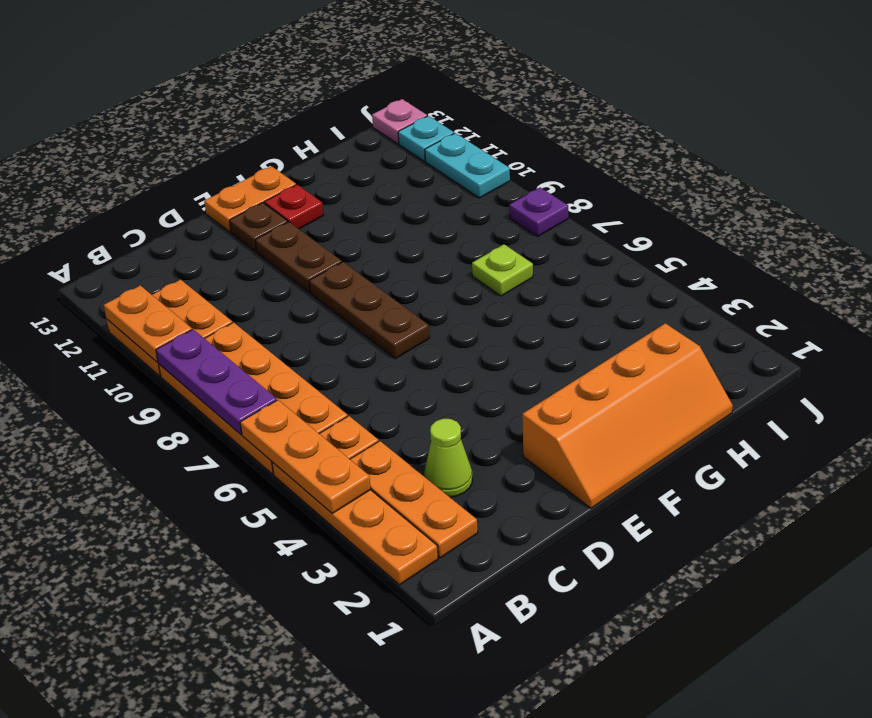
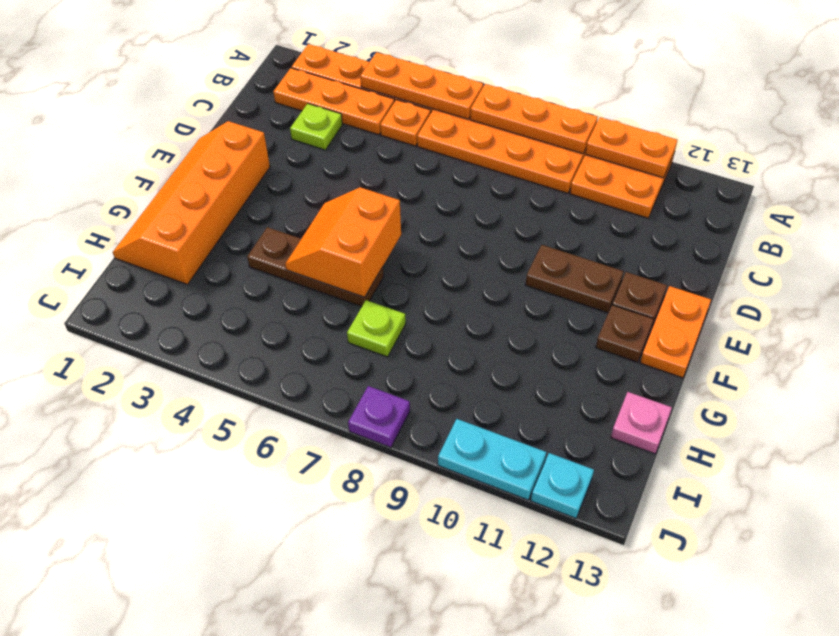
purple plate A7:A9 level 2 -> orange plate A7:A9 level 2
lime cone C3 level 1 -> lime plate C3 level 1
brown plate E7:E9 level 1 -> brown plate G4:G6 level 1
none -> orange slope F5:G6 level 2 top 6
red plate F12 level 1 -> brown plate F12 level 1
pink plate J13 level 1 -> pink plate H13 level 1

